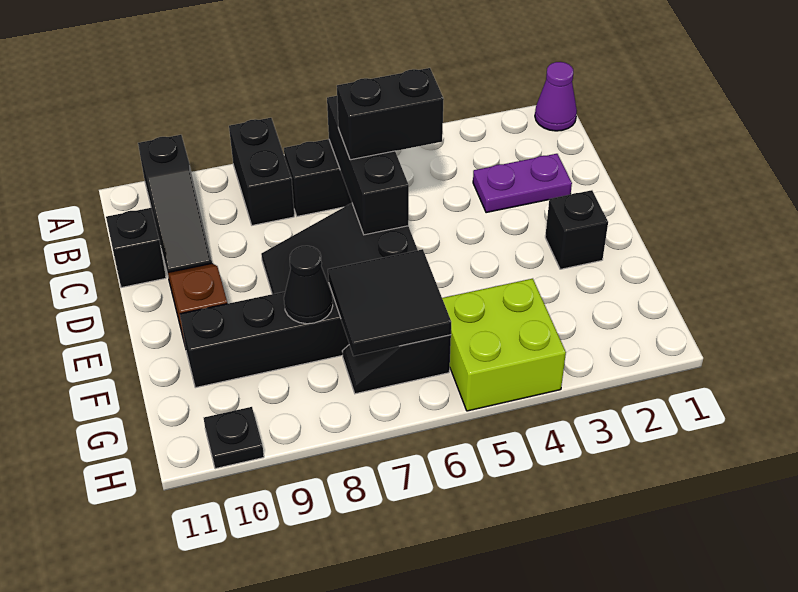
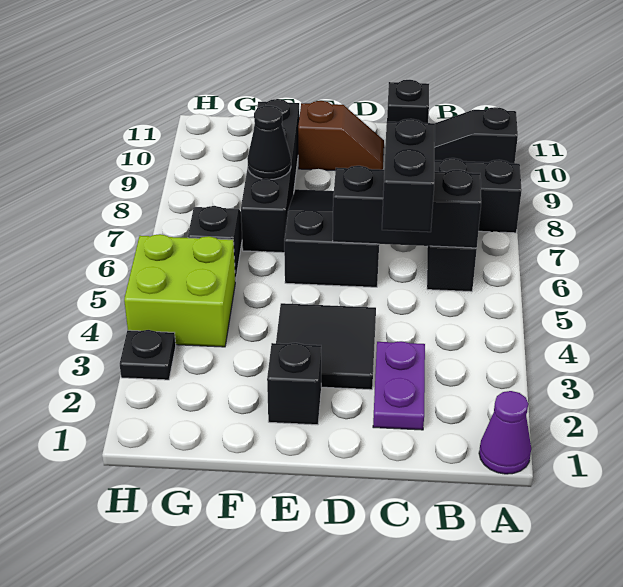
black tile F6:G7 level 2 -> black tile D3:E4 level 1
black plate H10 level 1 -> black plate H3 level 1

